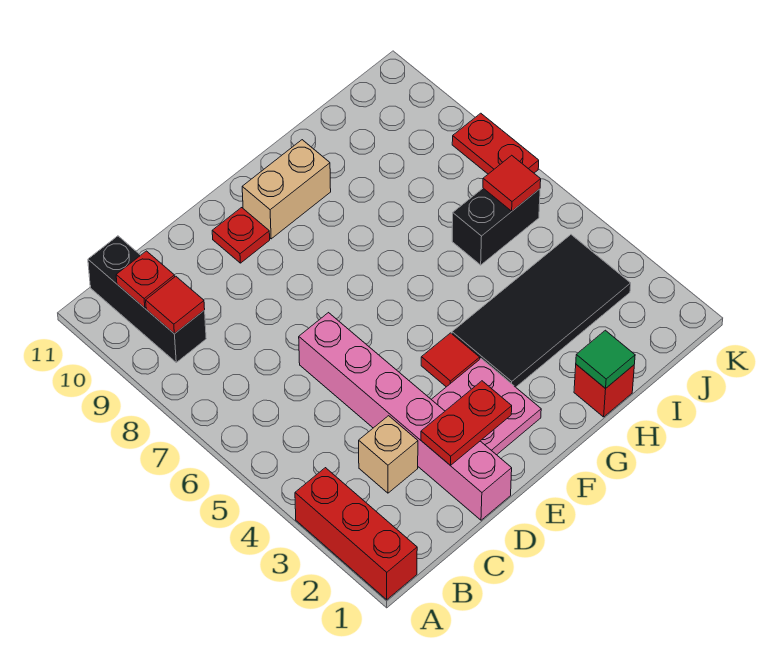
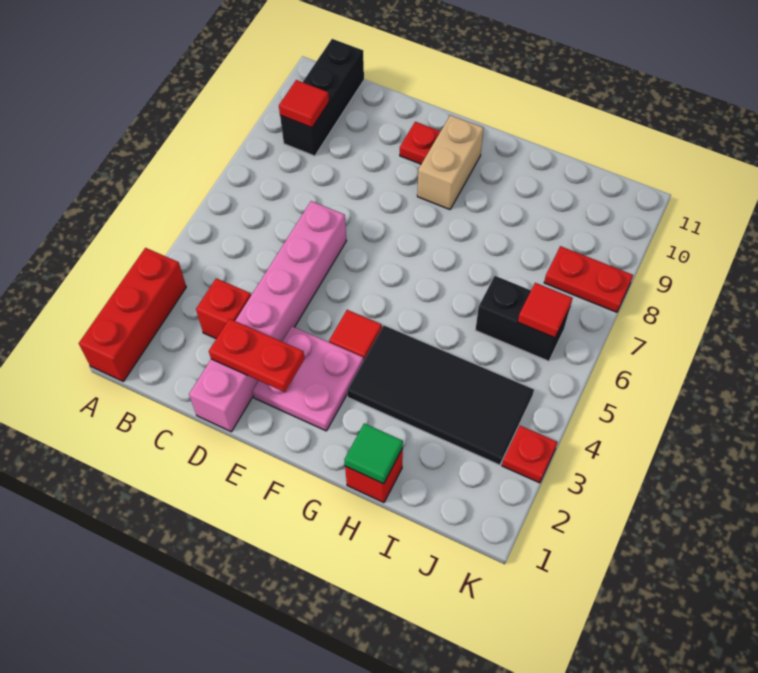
red plate B10 level 2 -> red plate K3 level 1
tan brick C3 level 1 -> red brick C3 level 1
tan brick F10:G10 level 1 -> tan brick F9:F10 level 1
red plate K7:K8 level 1 -> red plate J8:K8 level 1

